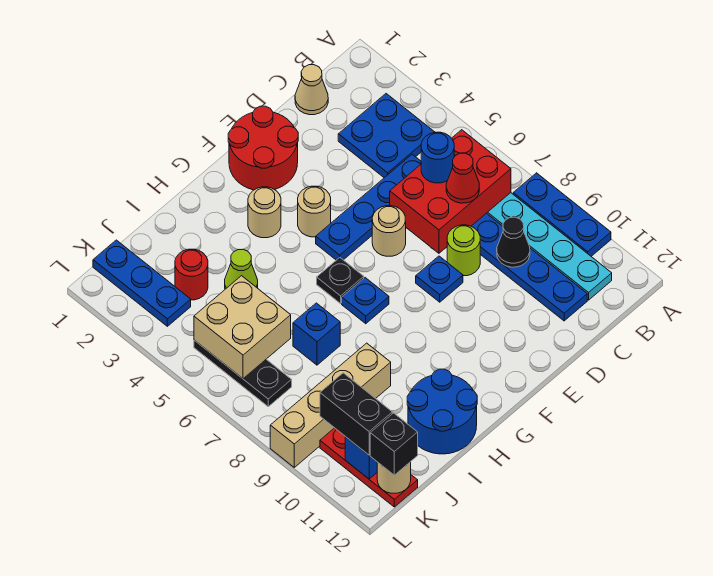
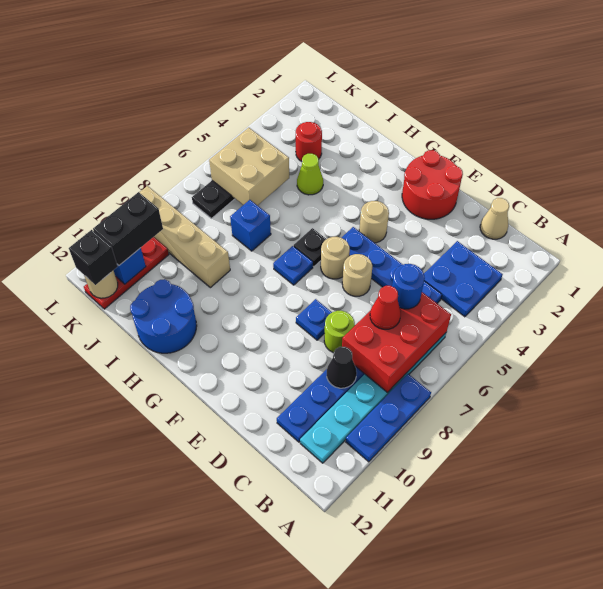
red brick B6:D7 level 2 -> red brick B6:C8 level 2
tan round brick G3 level 1 -> tan round brick F6 level 1
blue plate K1:K3 level 1 -> none

